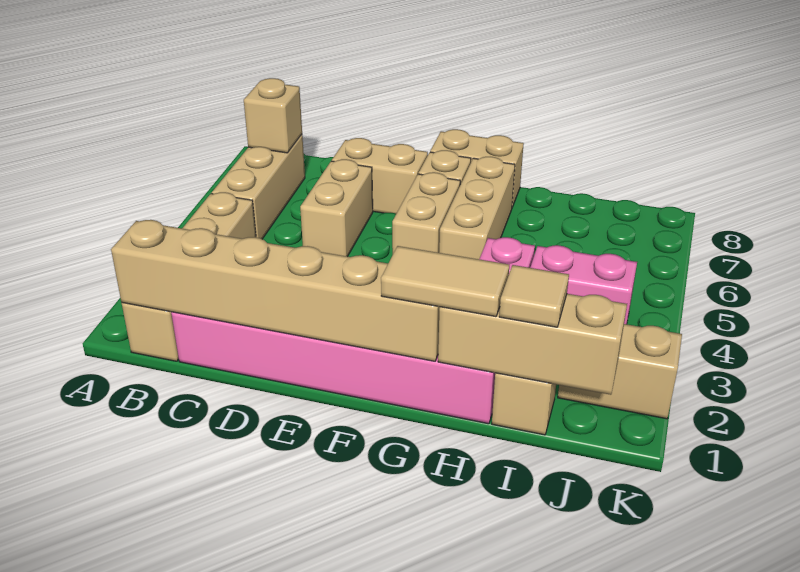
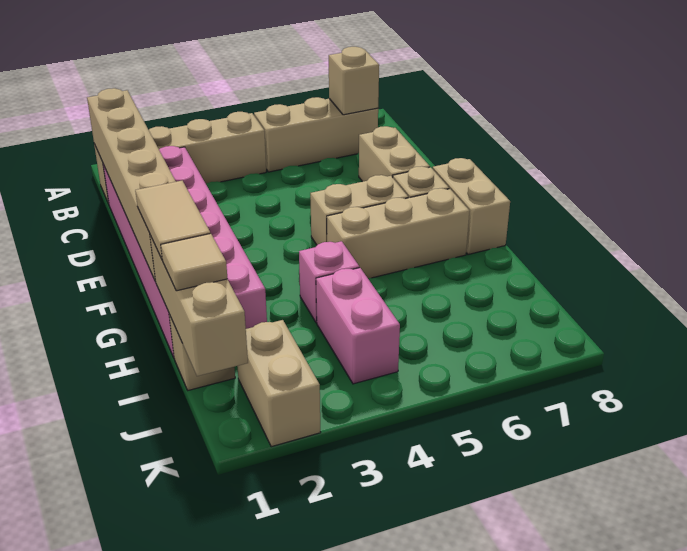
tan brick D5:D6 level 1 -> none

